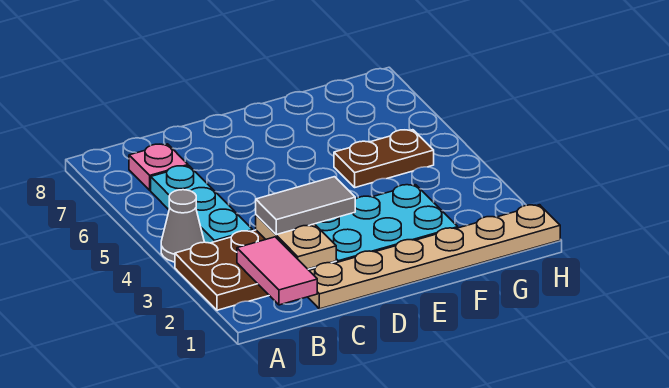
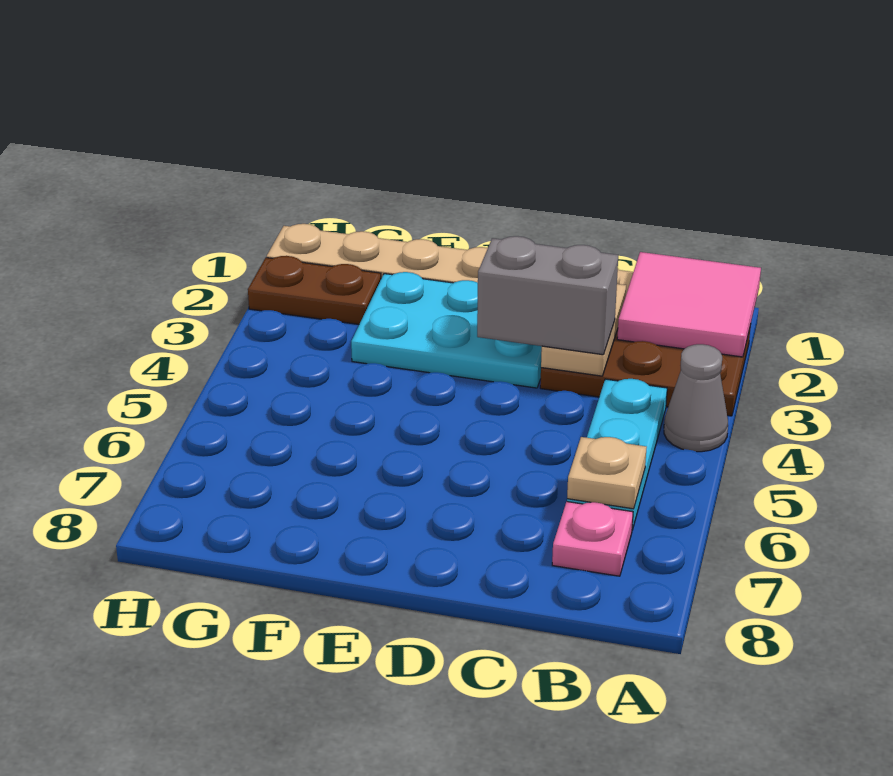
pink tile B1:B2 level 2 -> pink tile A1:B2 level 2
none -> tan plate B6 level 2
grey tile C3:D3 level 3 -> grey brick C3:D3 level 3
brown plate F5:G5 level 1 -> brown plate G2:H2 level 1

